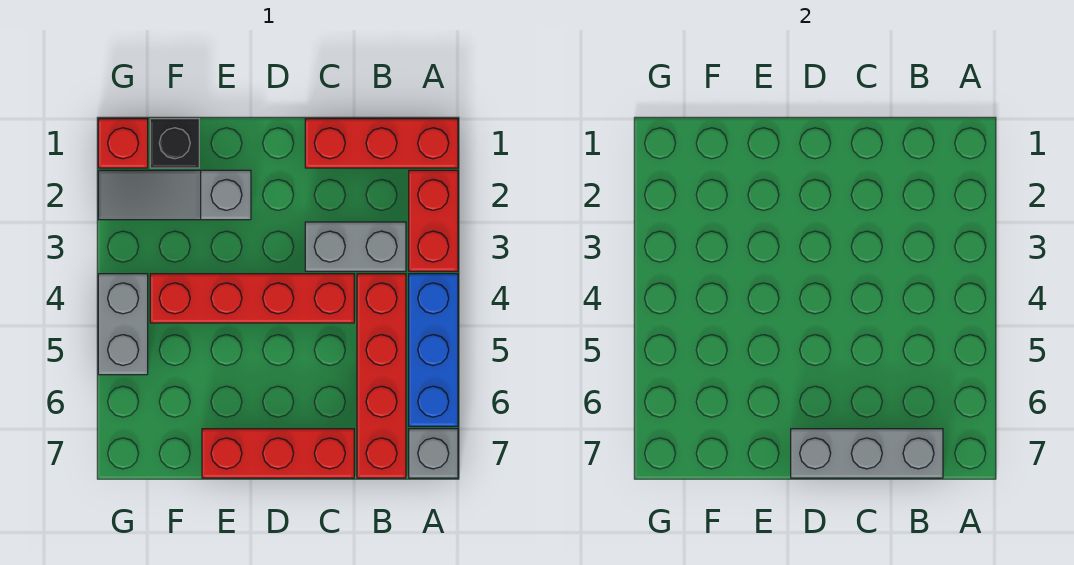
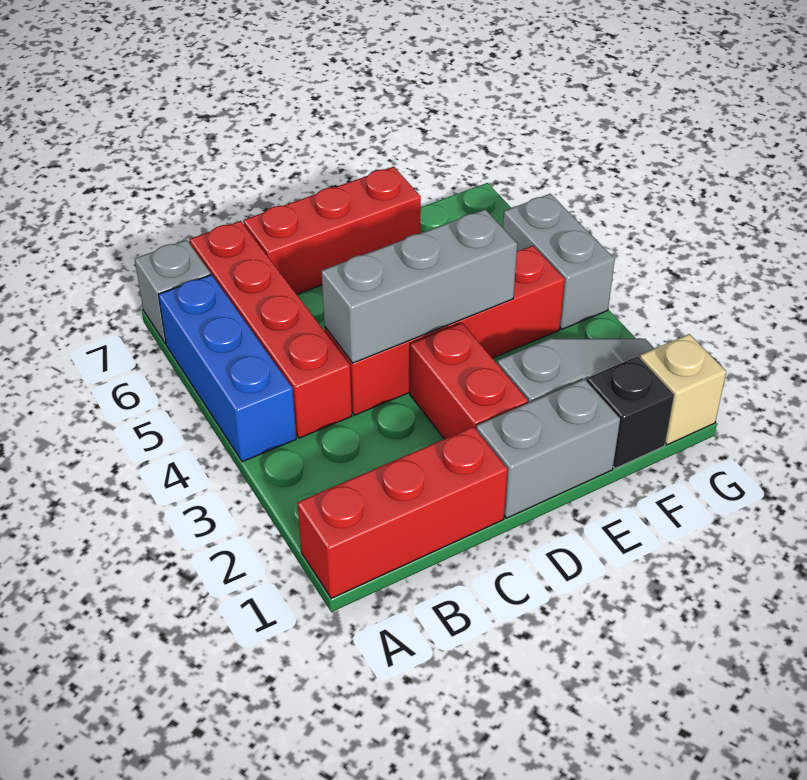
red brick A2:A3 level 1 -> red brick D2:D3 level 1
grey brick B3:C3 level 1 -> grey brick D1:E1 level 1
grey brick B7:D7 level 2 -> grey brick C4:E4 level 2
red brick G1 level 1 -> tan brick G1 level 1

